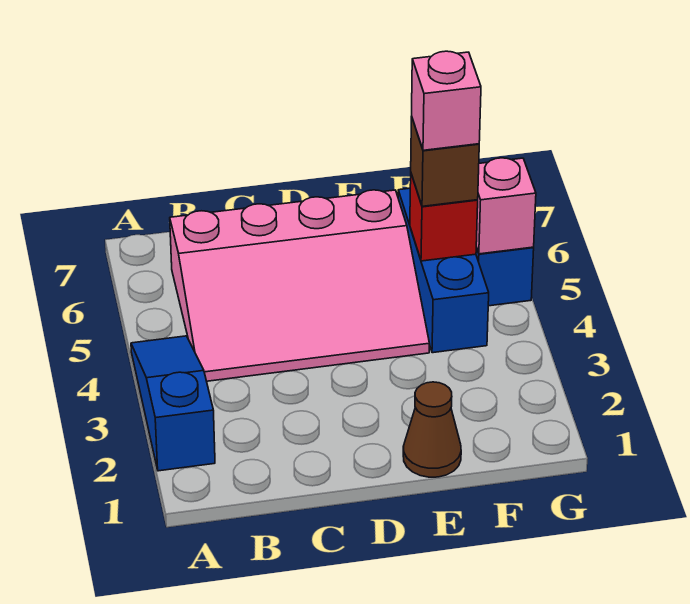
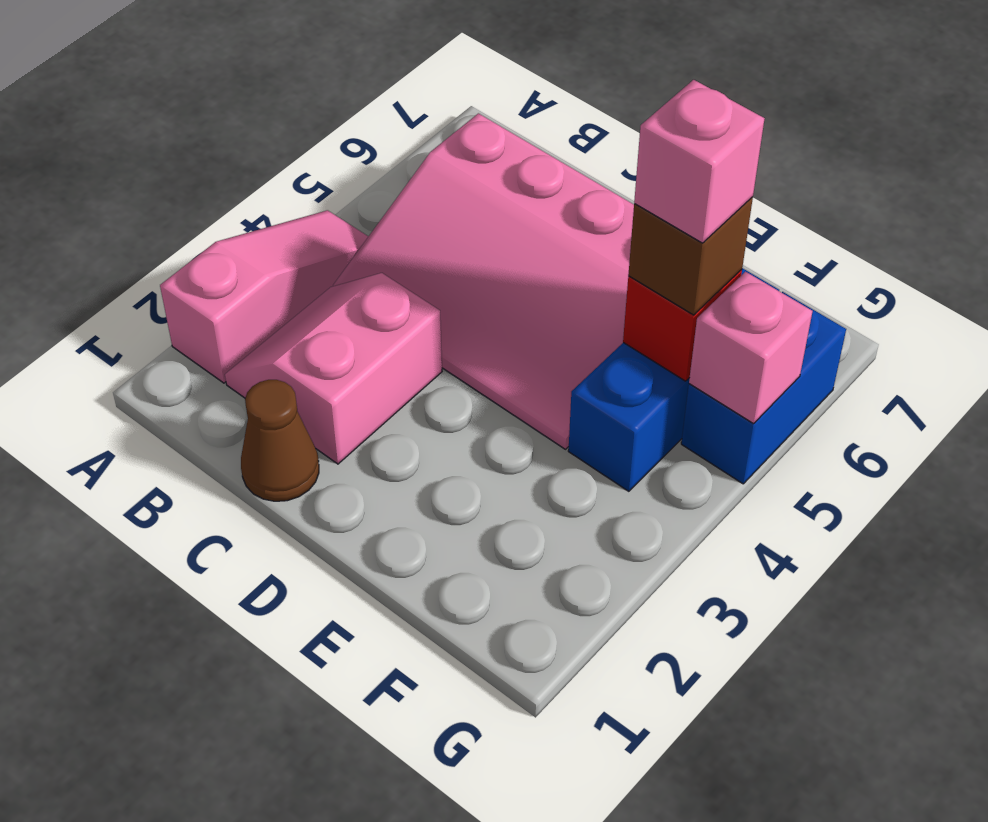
blue slope A2:A4 level 1 top 2 -> pink slope A2:A4 level 1 top 2
none -> pink slope B2:C3 level 1 top C
brown cone E1 level 1 -> brown cone C1 level 1

